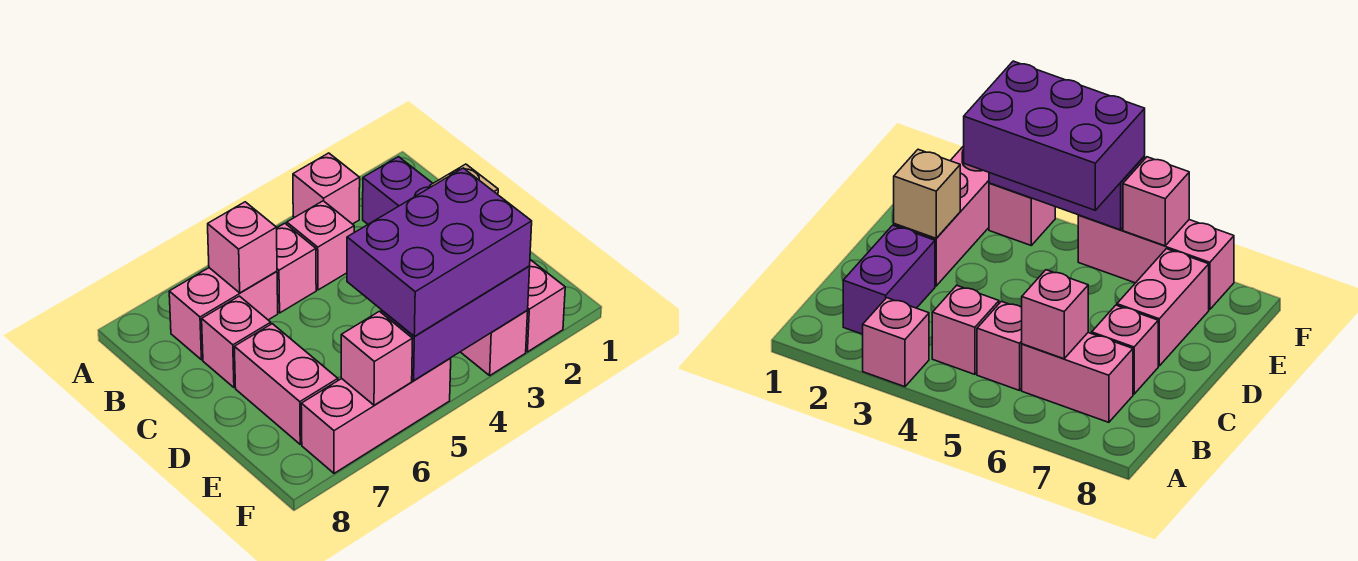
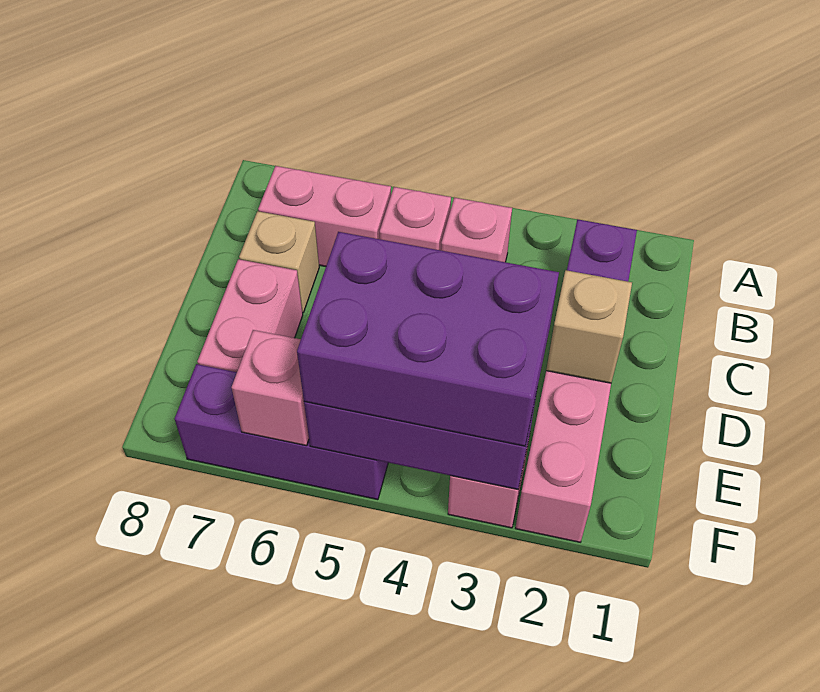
pink brick A3 level 1 -> none
pink brick B6 level 2 -> none
pink brick C7 level 1 -> tan brick C7 level 1
pink brick F5:F7 level 1 -> purple brick F5:F7 level 1

